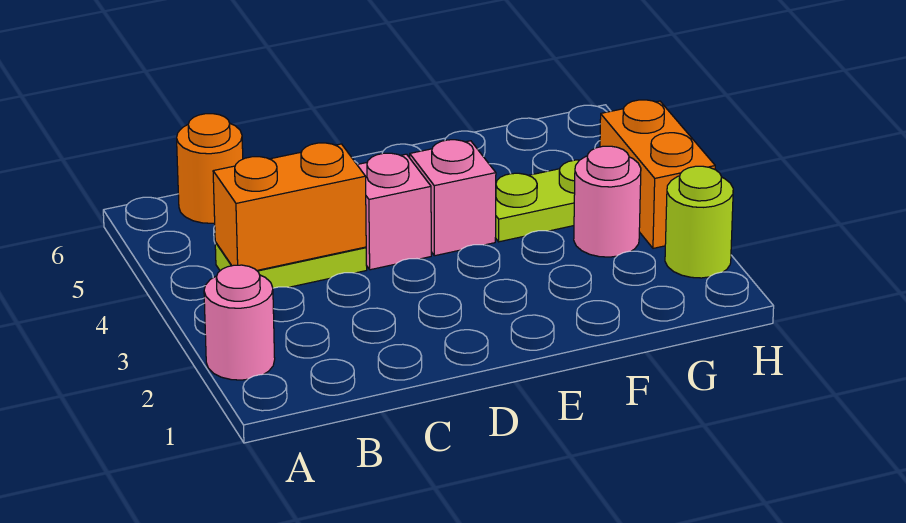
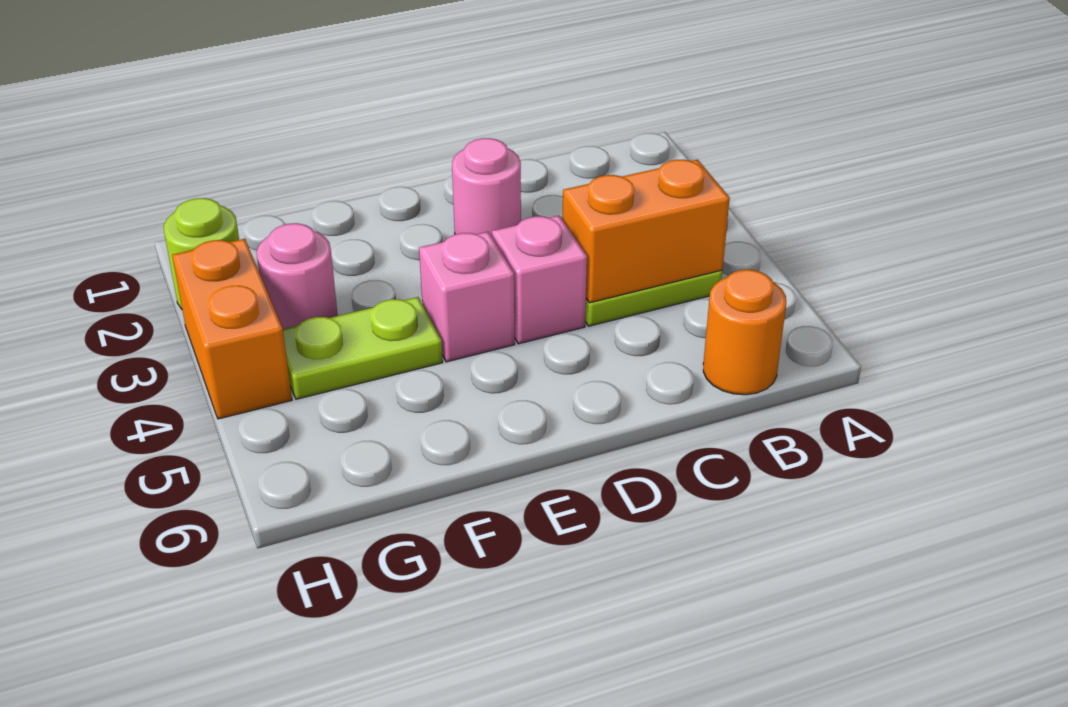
pink round brick A2 level 1 -> pink round brick D2 level 1

